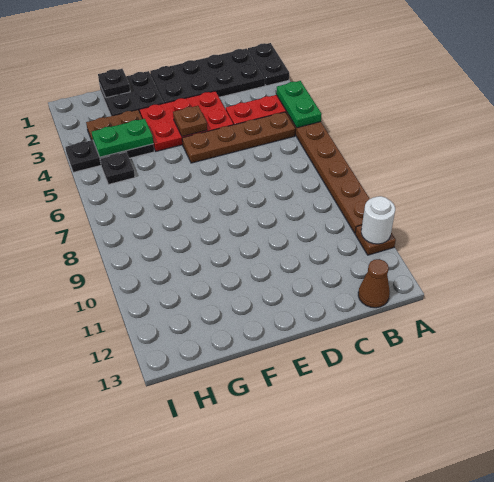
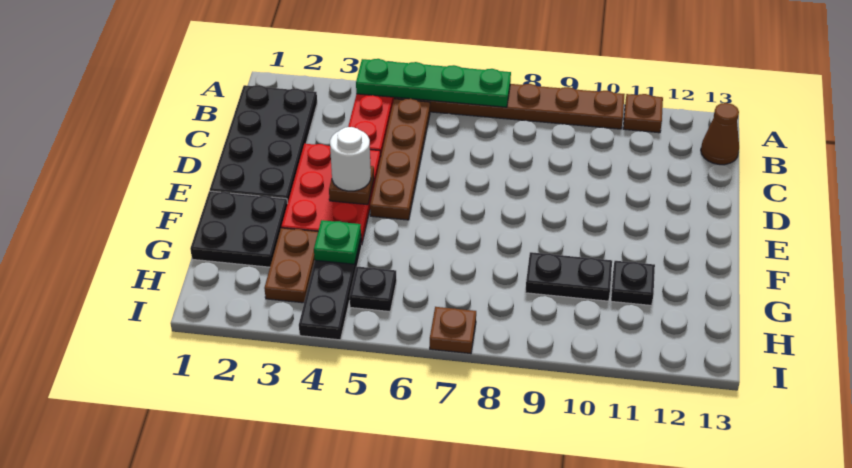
black plate A1:A2 level 1 -> black plate G9:G10 level 1
green plate A4:A5 level 2 -> green plate A4:A7 level 2
white round brick A11 level 2 -> white round brick E4 level 3
black plate G1 level 2 -> black plate G11 level 1
green plate G4:H4 level 2 -> green plate G4 level 2
none -> brown plate I7 level 1

